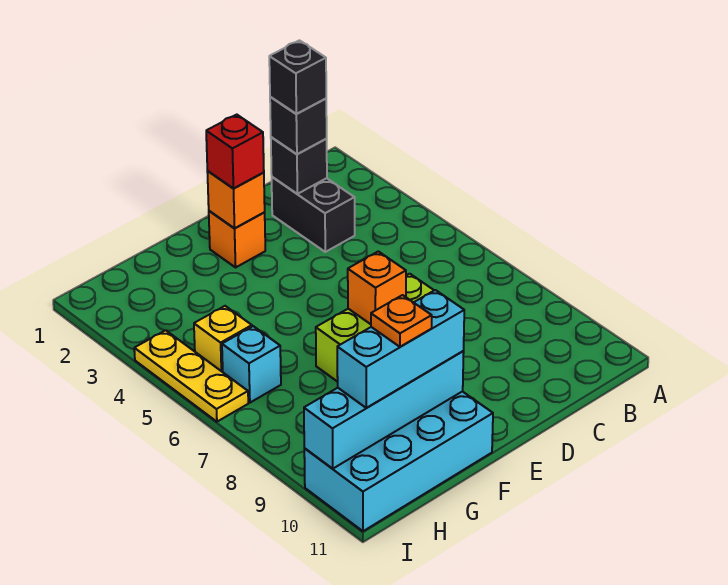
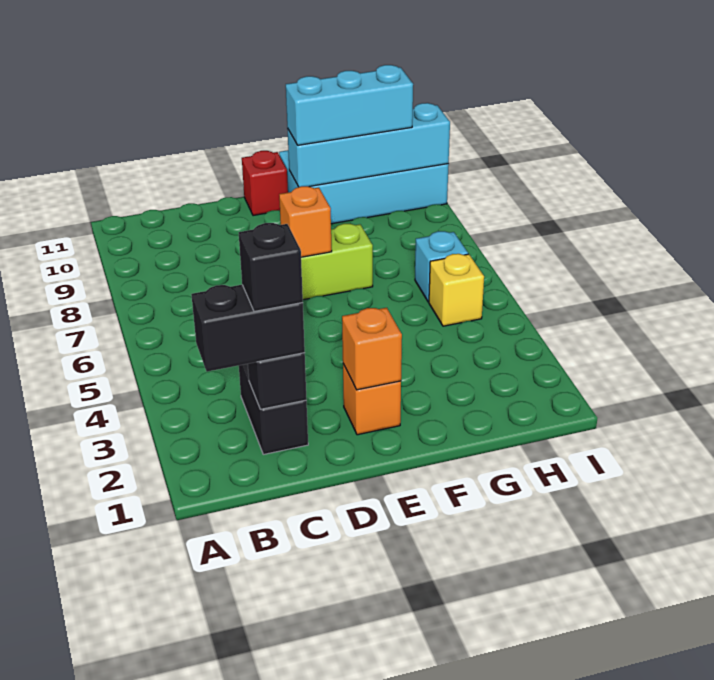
black brick C2 level 3 -> black brick B2:C2 level 3
red brick E2 level 3 -> red brick E11 level 1
orange plate G10 level 4 -> none
yellow plate I4:I6 level 1 -> none

